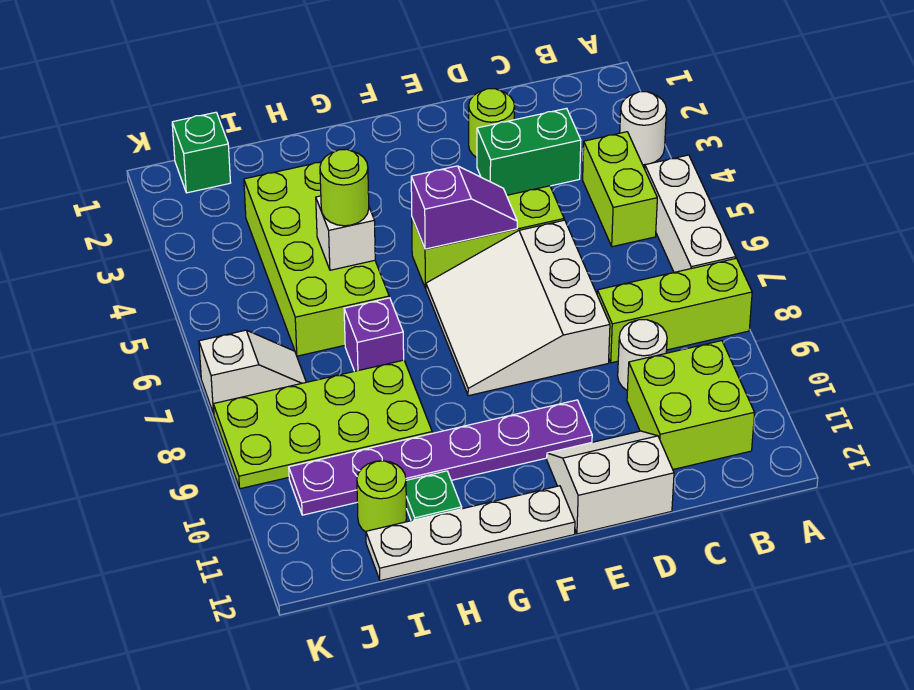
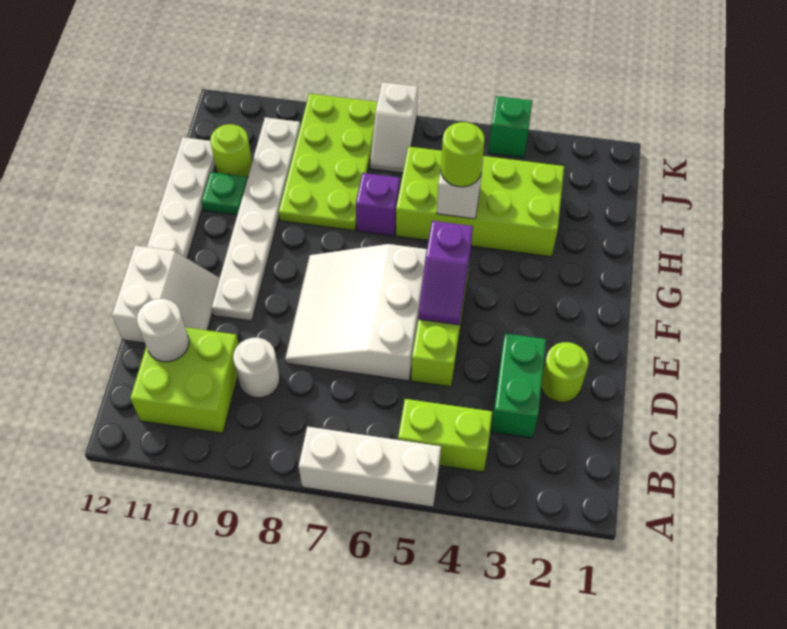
white round brick A3 level 1 -> white round brick C11 level 2
lime brick A8:C8 level 1 -> none
white slope D6:F8 level 1 top D -> white slope D6:F8 level 1 top 6
purple plate E10:J10 level 1 -> white plate E10:J10 level 1
green brick J1 level 1 -> green brick K4 level 1

